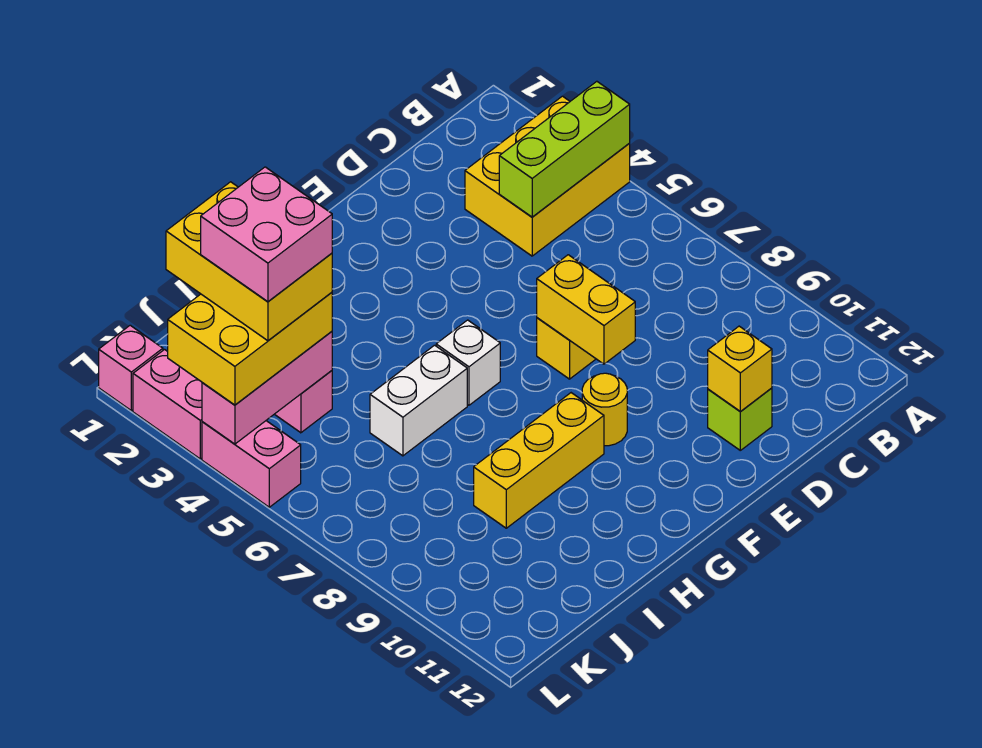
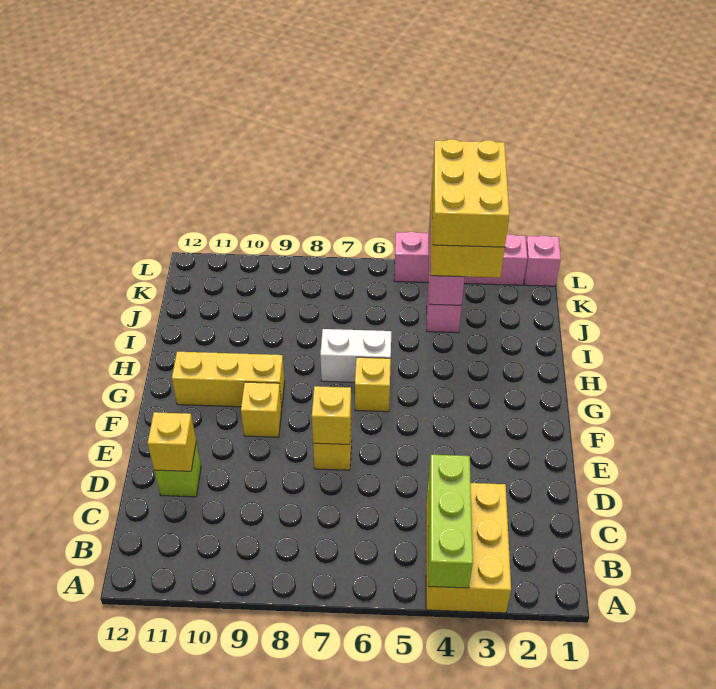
yellow brick E7:E8 level 2 -> yellow brick E7 level 2
yellow round brick F9 level 1 -> yellow brick F9 level 1
white brick G6 level 1 -> yellow brick G6 level 1
yellow brick G9:I9 level 1 -> yellow brick G9:G11 level 1
white brick H6:I6 level 1 -> white brick H6:H7 level 1
yellow brick J2:K4 level 4 -> yellow brick J3:L4 level 4
pink brick J3:K4 level 5 -> none

